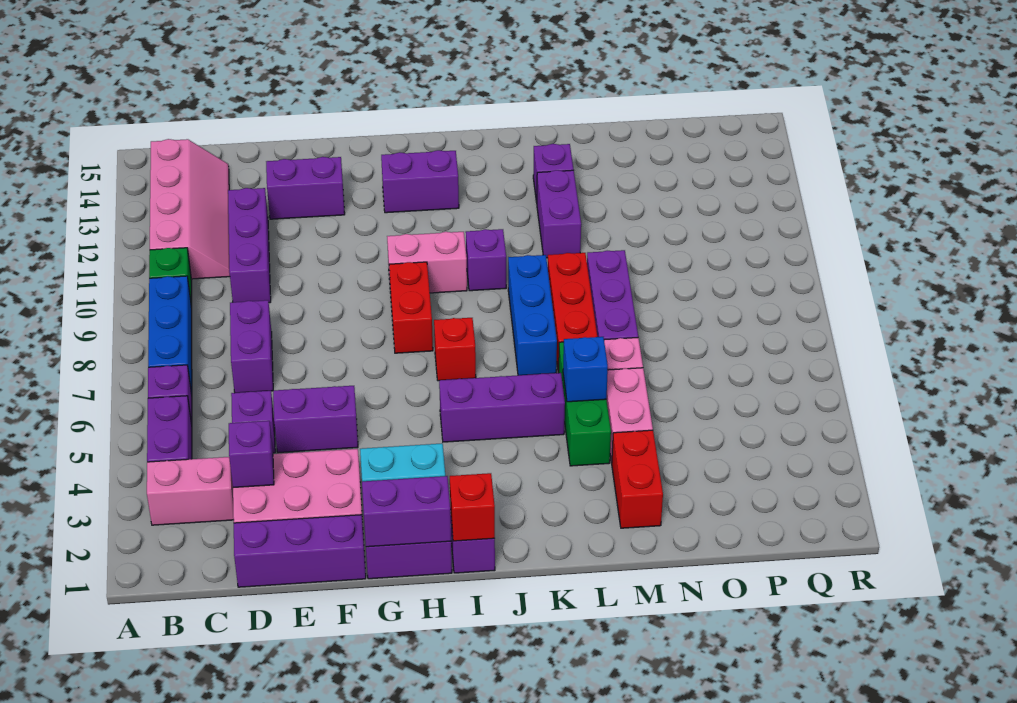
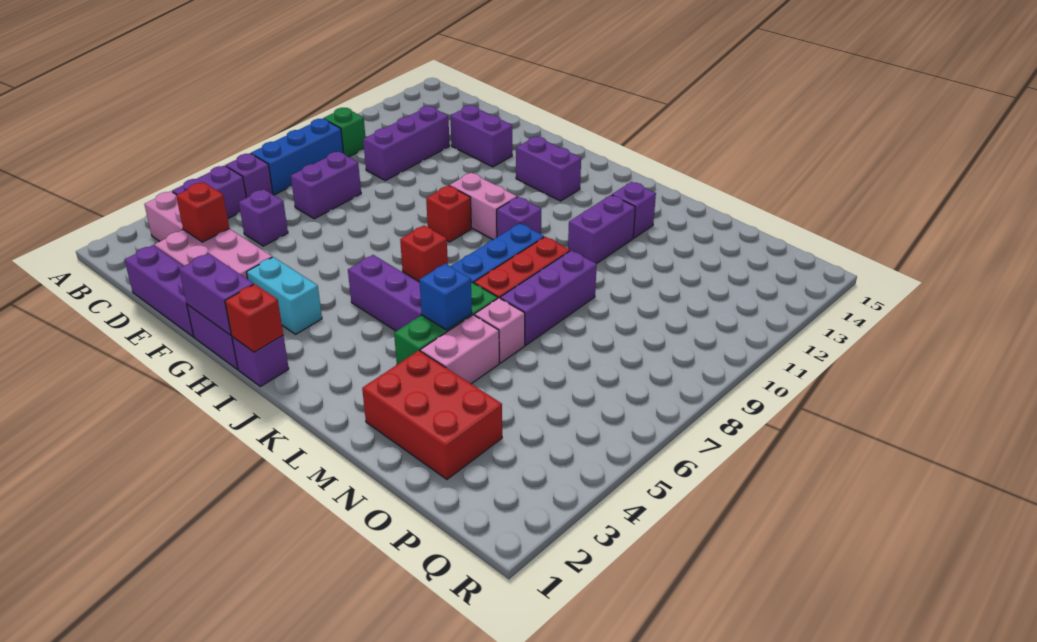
pink slope B11:C14 level 1 top B -> none
purple brick D3 level 2 -> red brick D3 level 2
purple brick E5:F5 level 1 -> none
red brick H8:H9 level 1 -> red brick H9 level 1
red brick M2:M3 level 1 -> red brick M2:O3 level 1

